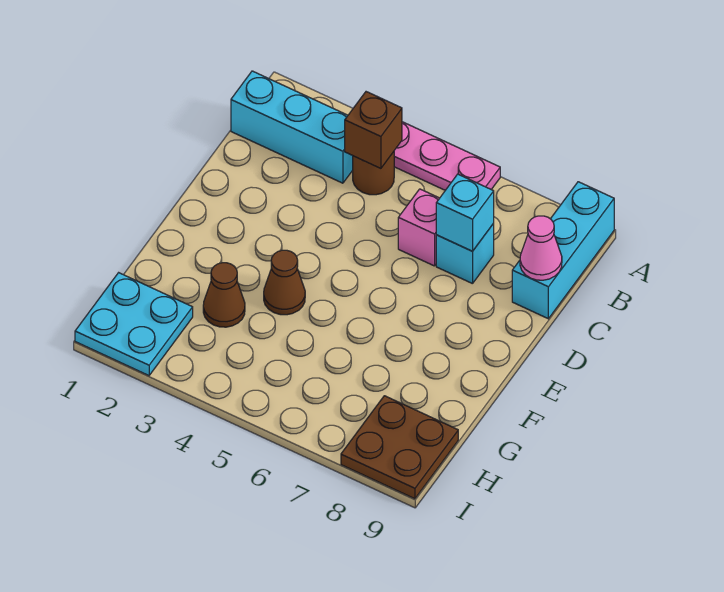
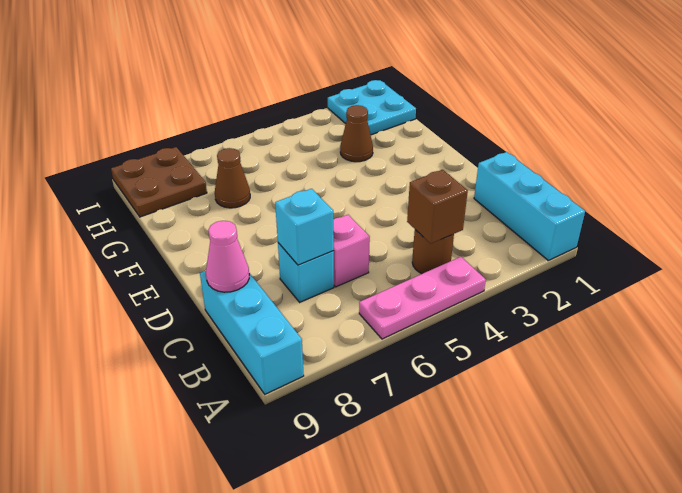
cyan brick B1:B3 level 1 -> cyan brick A1:C1 level 1
brown cone F4 level 1 -> brown cone G7 level 1

